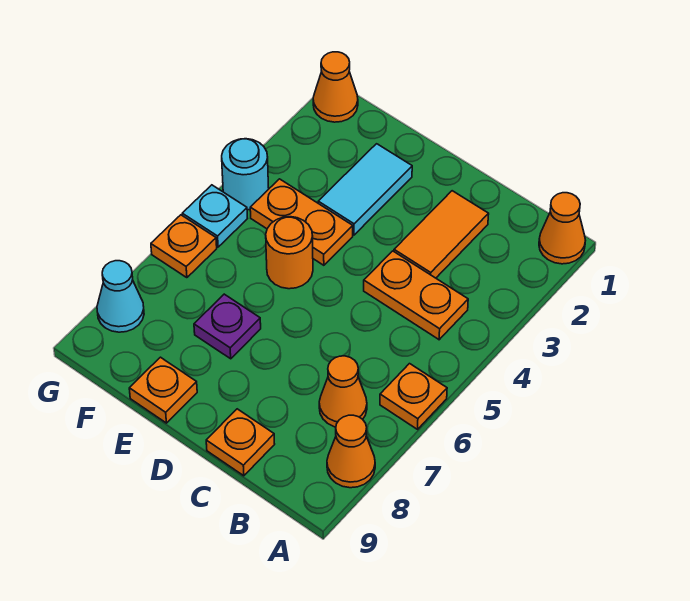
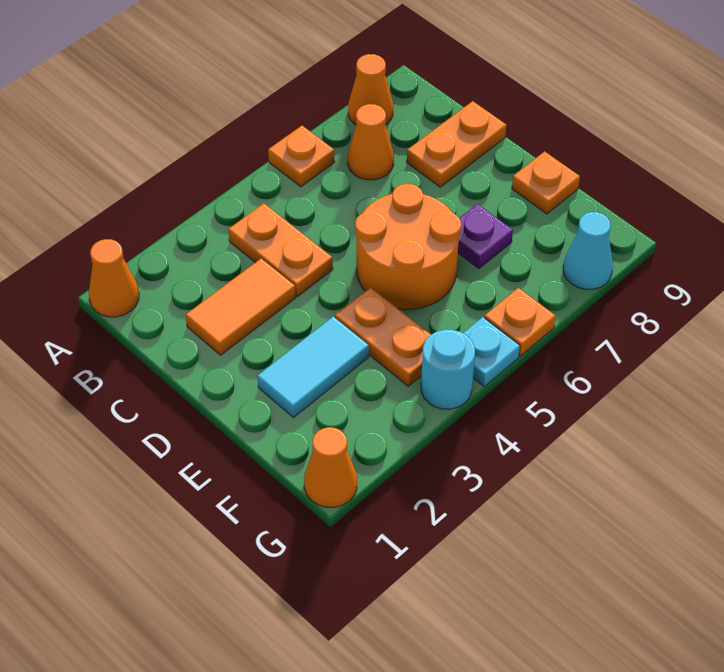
orange plate C9 level 1 -> orange plate C8:C9 level 1
orange round brick E5 level 1 -> orange round brick D5:E6 level 1

